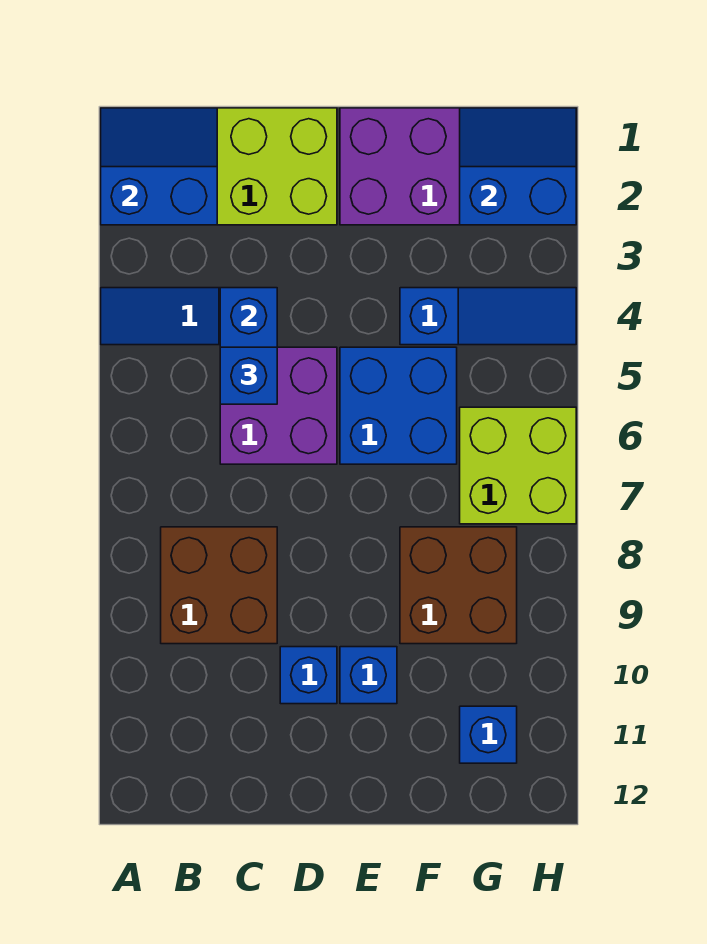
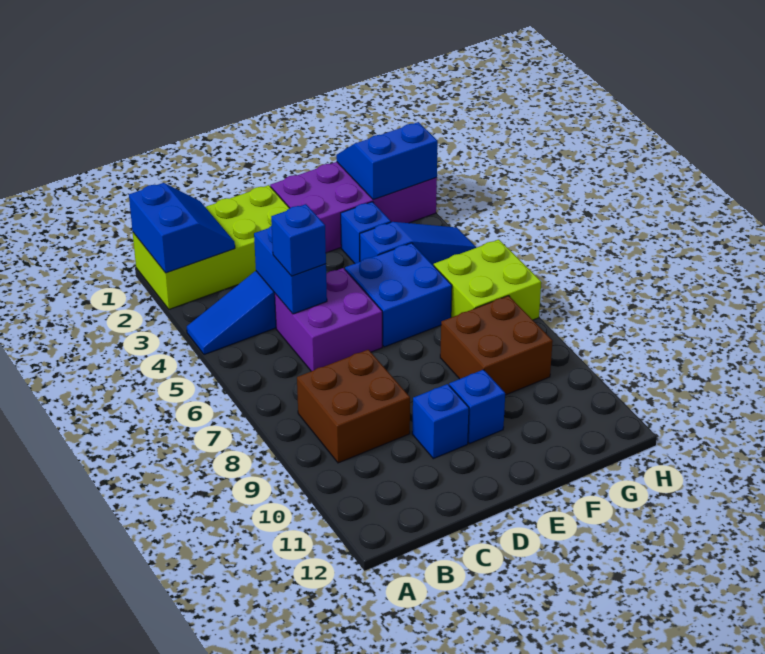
blue slope A1:B2 level 2 top 2 -> blue slope A1:B2 level 2 top A
blue brick G11 level 1 -> blue brick F3 level 1

